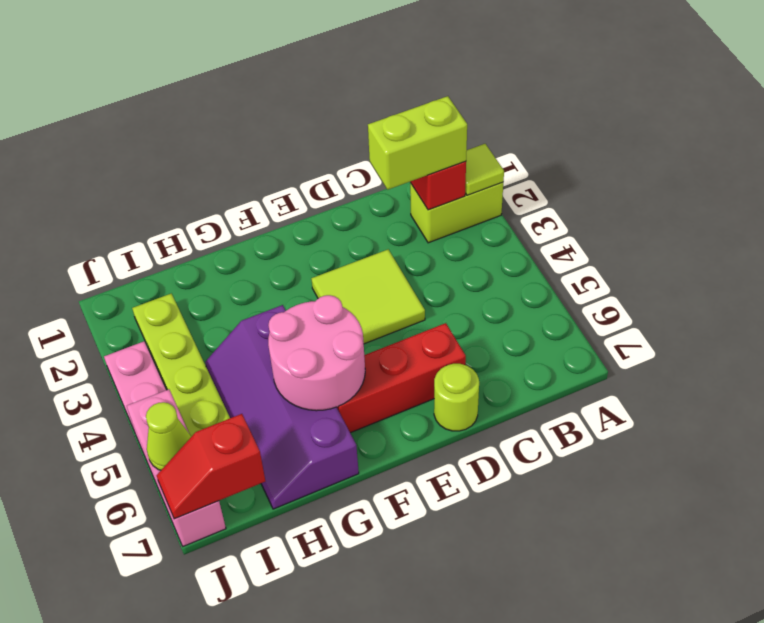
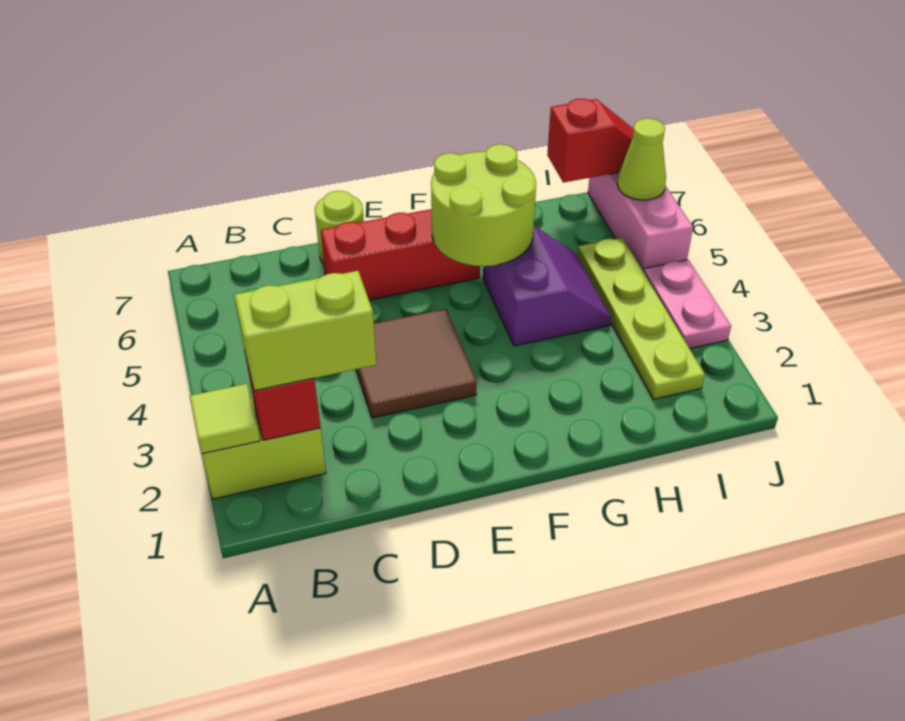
lime tile D3:E4 level 1 -> brown tile D3:E4 level 1
pink round brick F5:G6 level 2 -> lime round brick F5:G6 level 2
purple slope G4:H7 level 1 top G -> purple slope G4:H5 level 1 top G

